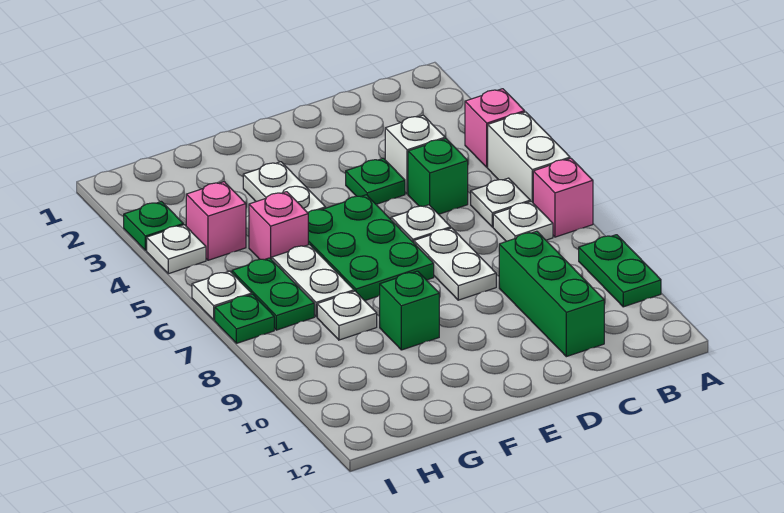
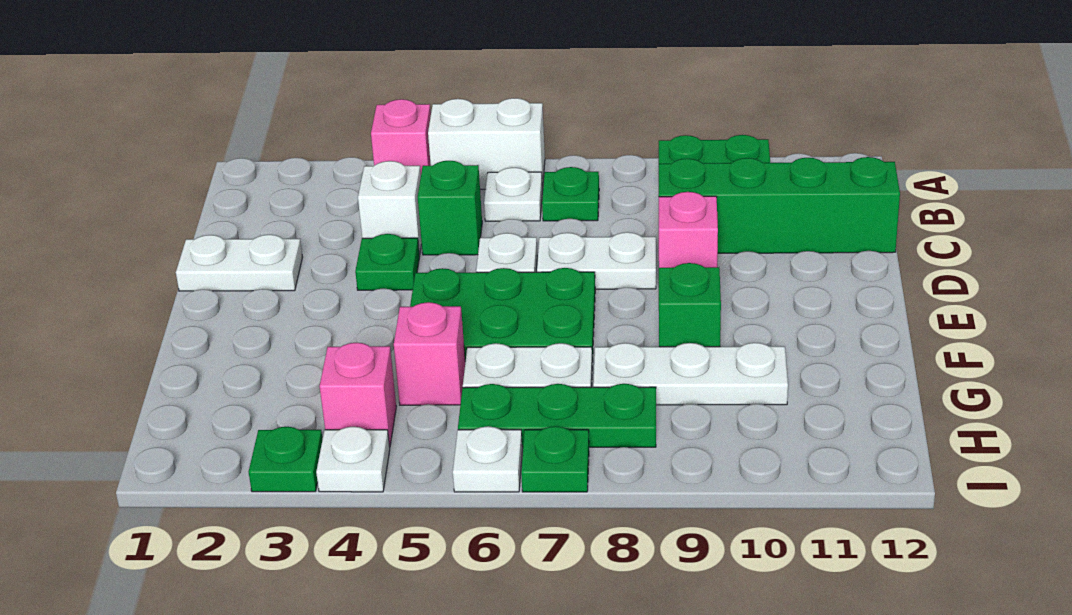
pink brick A7 level 1 -> pink brick D9 level 1
white plate B7 level 1 -> green plate B7 level 1
green brick C9:C11 level 1 -> green brick C9:C12 level 1
white plate F3:F4 level 1 -> white plate D1:D2 level 1
white plate G8 level 1 -> white plate G8:G10 level 1
green plate H6:H7 level 1 -> green plate H6:H8 level 1

